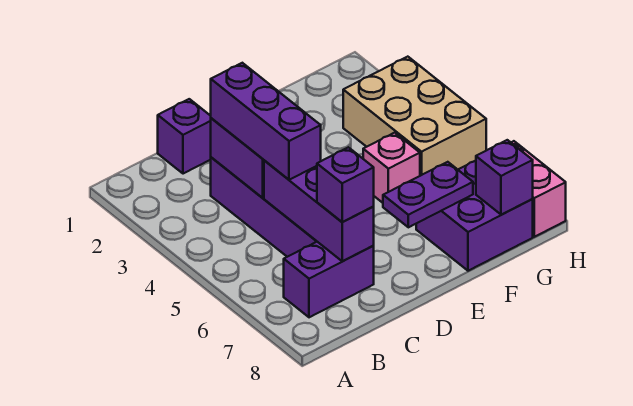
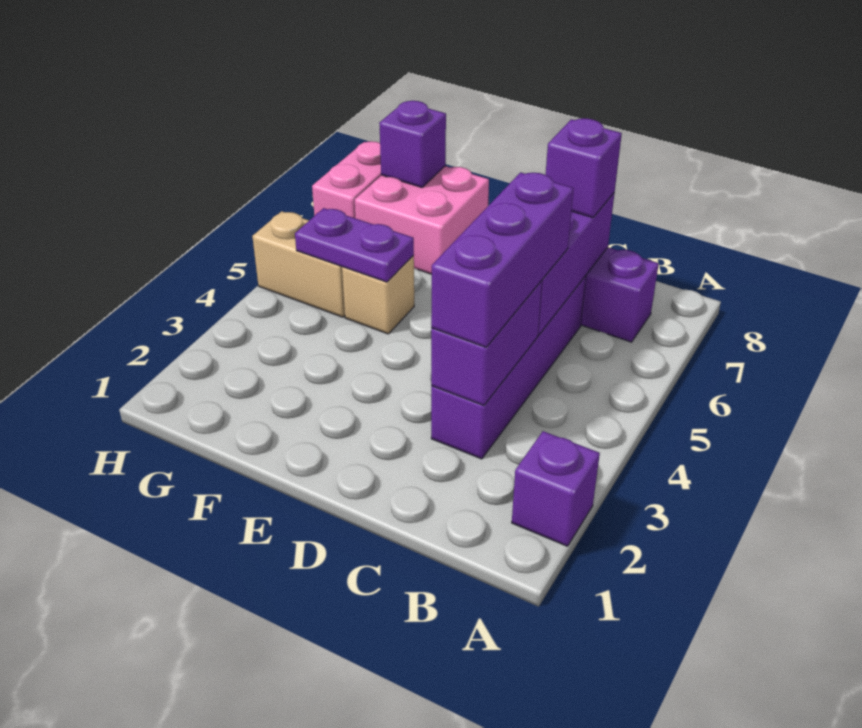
purple brick C1 level 1 -> purple brick A2 level 1
purple plate E7:F7 level 2 -> purple plate F5:G5 level 2
pink brick F5 level 1 -> tan brick F5 level 1
purple brick F7:G8 level 1 -> pink brick F7:G8 level 1
tan brick G3:H5 level 1 -> tan brick G5:H5 level 1

